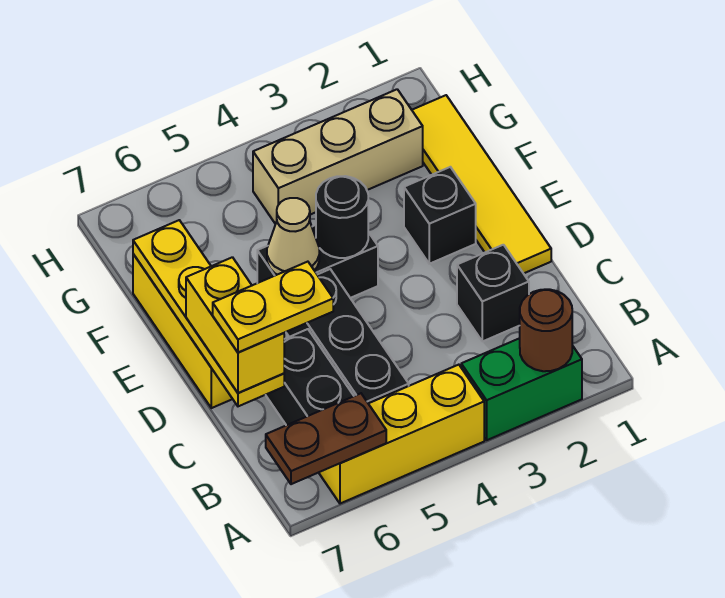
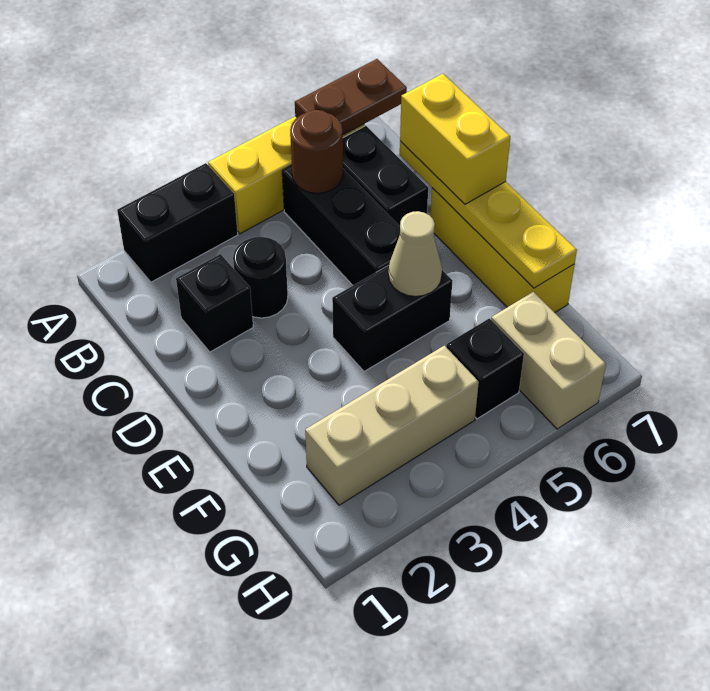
green brick A2:A3 level 1 -> black brick A2:A3 level 1
brown round brick A2 level 2 -> brown round brick B5 level 2
yellow plate C6:C7 level 4 -> none
yellow tile D1:G1 level 1 -> none
black brick E2 level 1 -> black brick G5 level 1
black round brick E4 level 2 -> black round brick C3 level 1
none -> tan brick G6:H6 level 1

